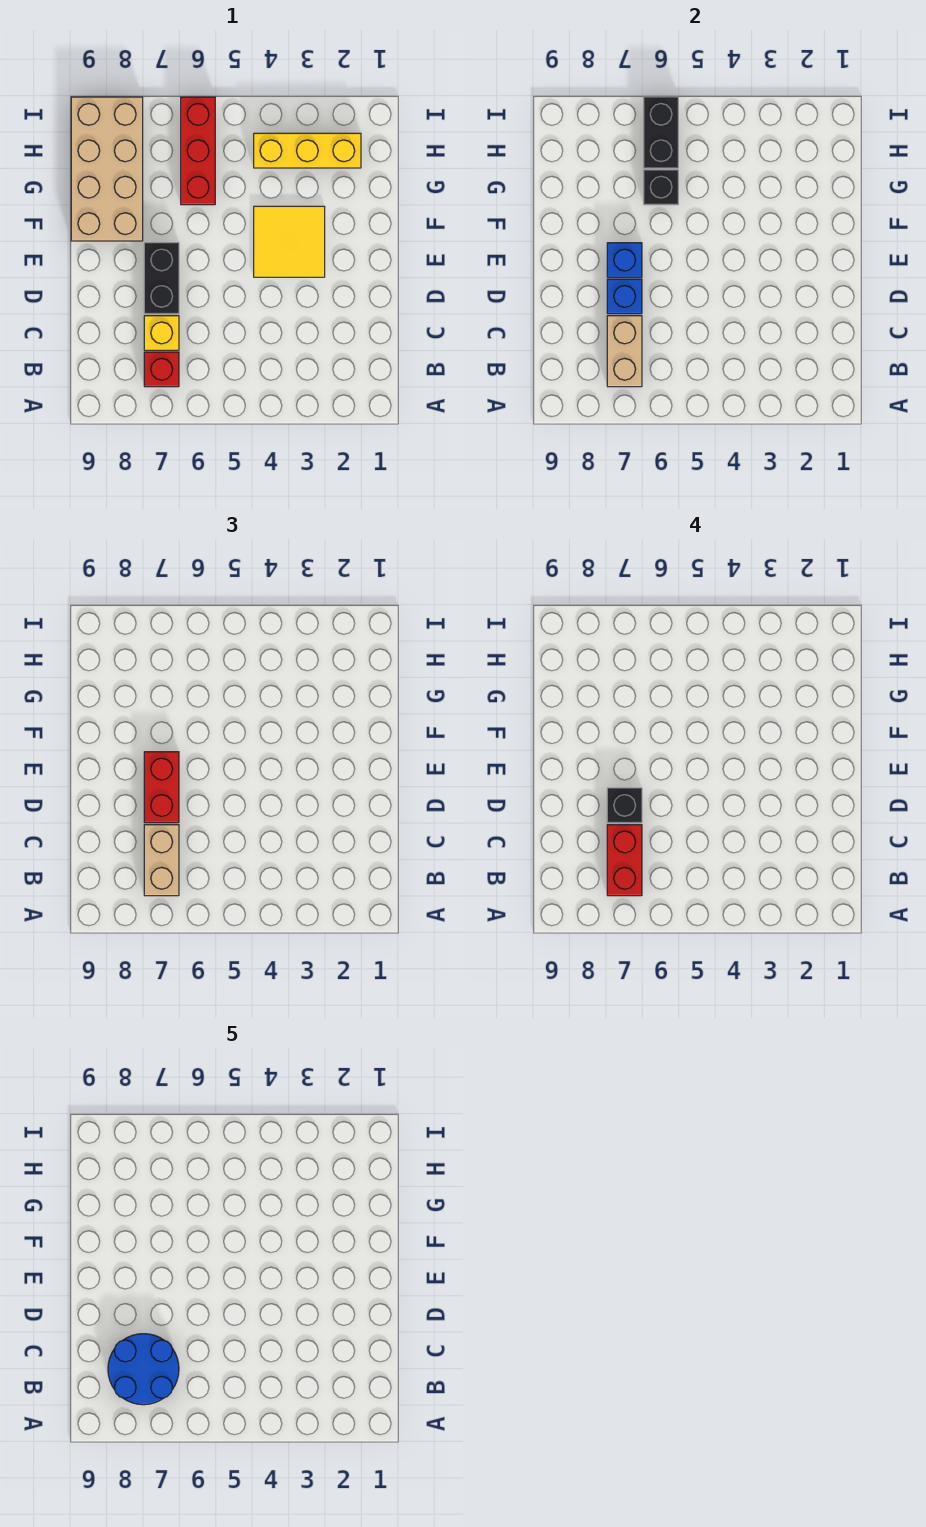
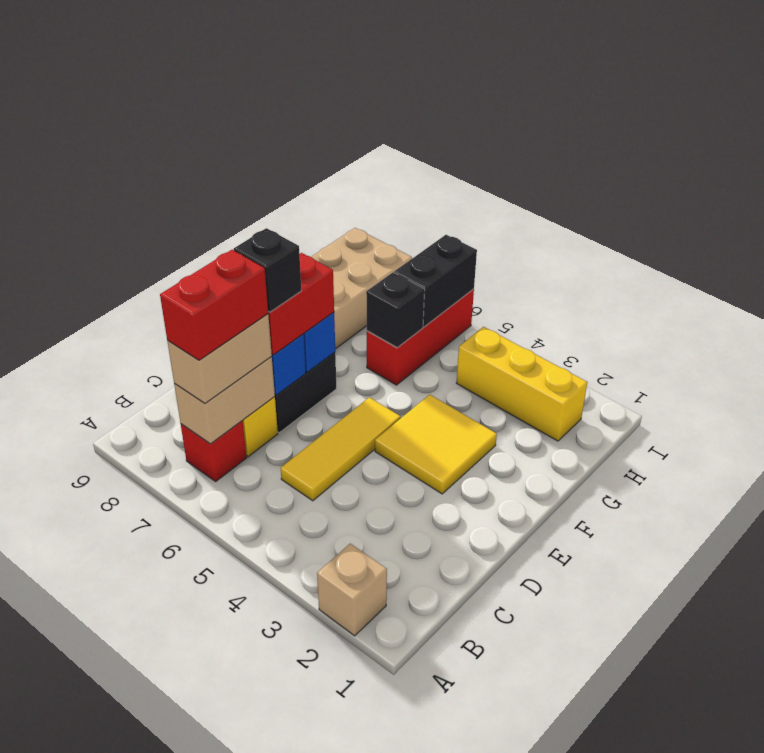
none -> tan brick A2 level 1
blue round brick B7:C8 level 5 -> none
none -> yellow tile C5:E5 level 1

